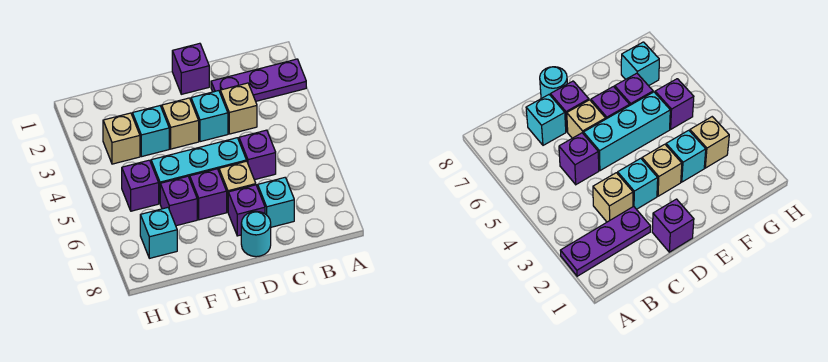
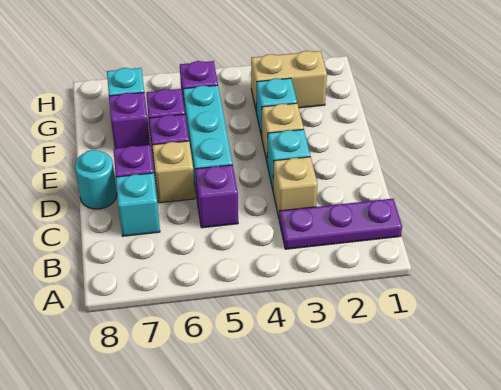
purple plate A2:C2 level 1 -> purple plate B1:B3 level 1
purple brick D1 level 1 -> purple brick F7 level 1
tan brick G3 level 1 -> tan brick G2:G3 level 1

